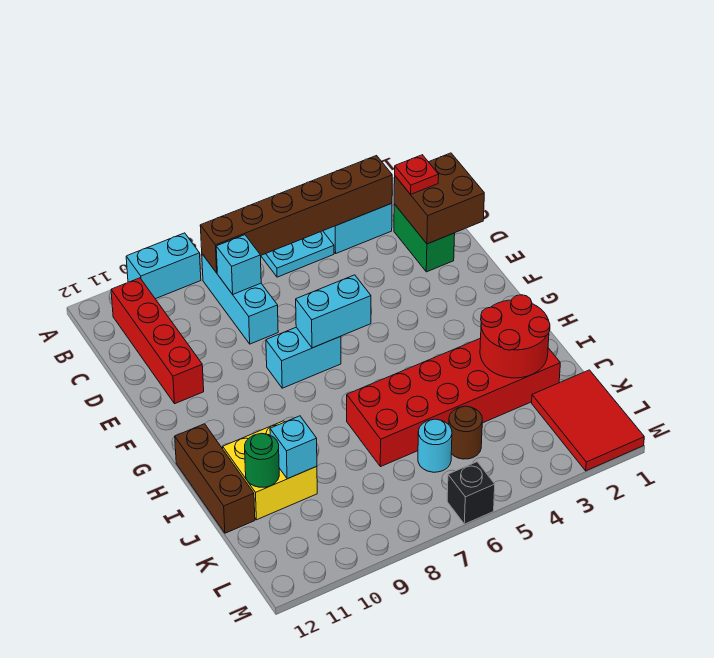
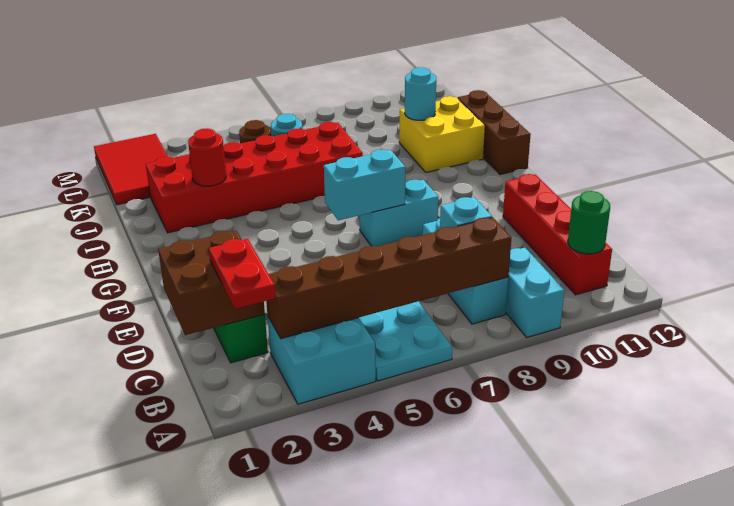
cyan brick A9:A10 level 1 -> cyan brick A9:B9 level 1
red plate C2 level 3 -> red plate B2:C2 level 3
red round brick I2:J3 level 2 -> red round brick I3 level 2
cyan brick J10 level 2 -> cyan round brick J10 level 2
green round brick J11 level 2 -> green round brick B11 level 2
black brick M6 level 1 -> none

